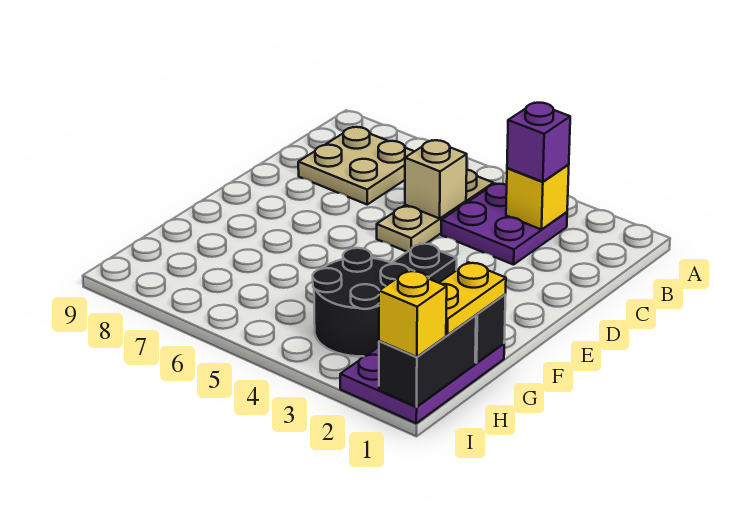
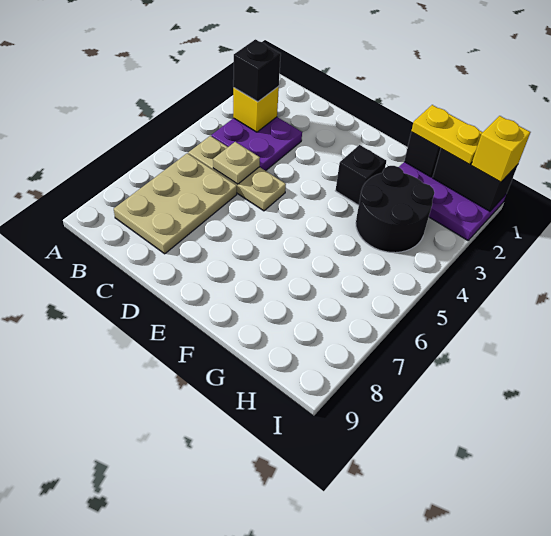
purple brick B3 level 3 -> black brick B3 level 3
tan plate B7:C8 level 1 -> tan plate B6:C8 level 1
tan brick C5 level 2 -> tan plate C5 level 2

